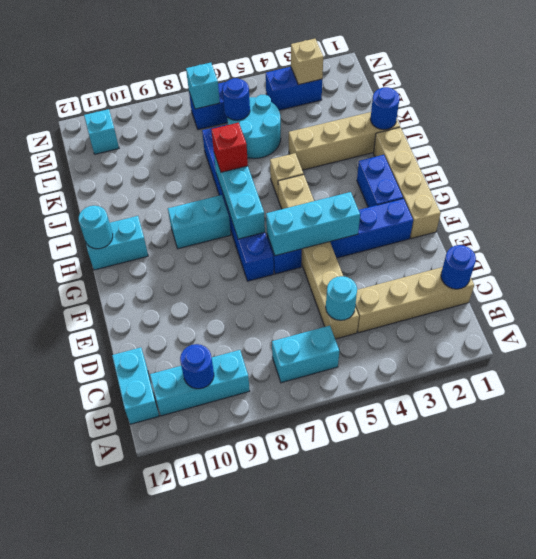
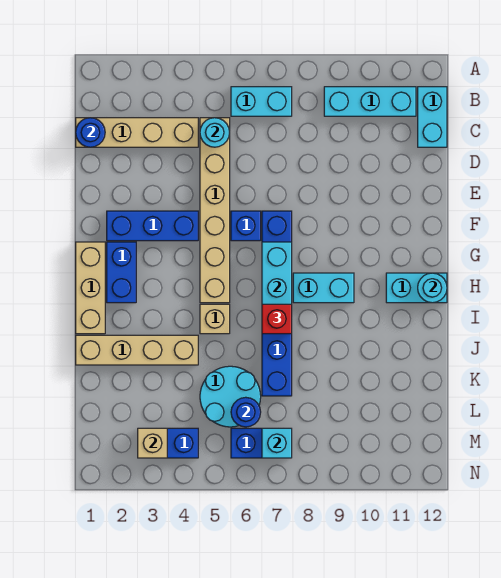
blue round brick B10 level 2 -> none
tan brick F1:I1 level 1 -> tan brick G1:I1 level 1
cyan brick F4:F6 level 2 -> none
blue round brick J1 level 2 -> none
cyan brick M11 level 1 -> none

